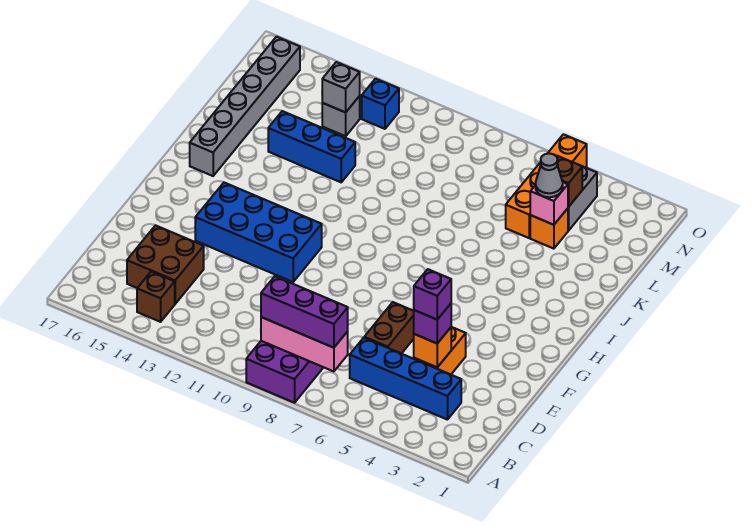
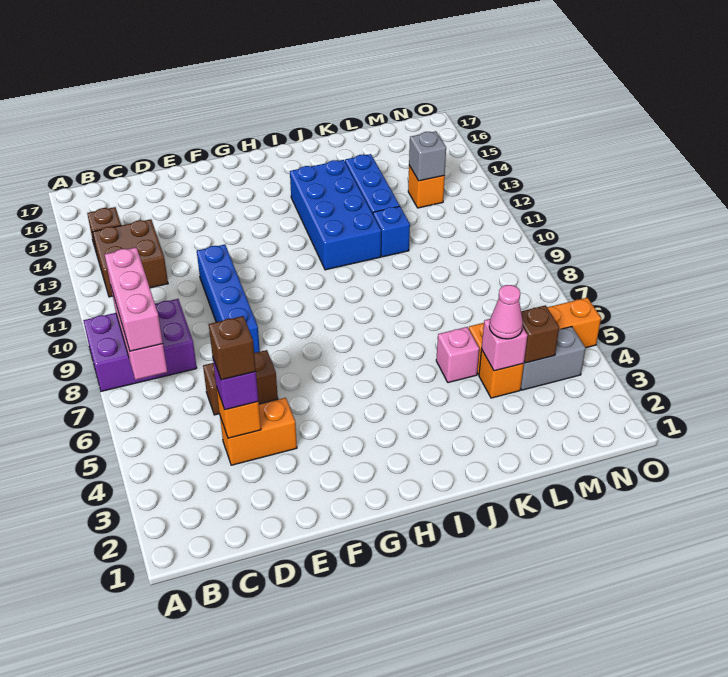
purple brick B7:B9 level 3 -> pink brick B7:B9 level 3
blue brick C3:C6 level 1 -> blue brick E8:E11 level 1
brown brick C14:D15 level 1 -> brown brick B12:C13 level 1
purple brick D4 level 4 -> brown brick D4 level 4
blue brick F11:G14 level 1 -> blue brick I11:J14 level 1
grey brick I16:N16 level 1 -> none
none -> pink brick K5 level 1
grey cone L4 level 3 -> pink cone L4 level 3
grey brick M13 level 1 -> orange brick M13 level 1
blue brick N12 level 1 -> blue brick K11 level 1

